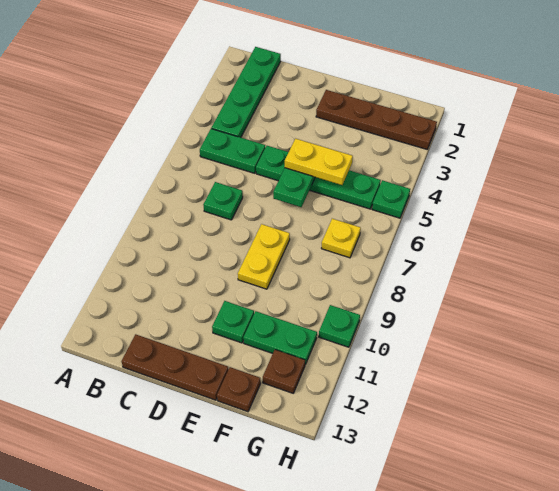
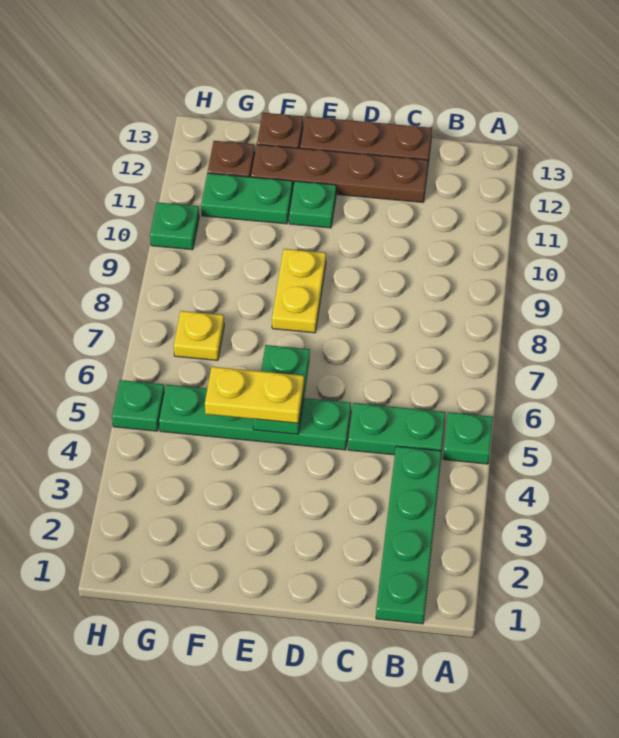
green plate C7 level 1 -> green plate A5 level 1
brown plate E2:H2 level 1 -> brown plate C12:F12 level 1

